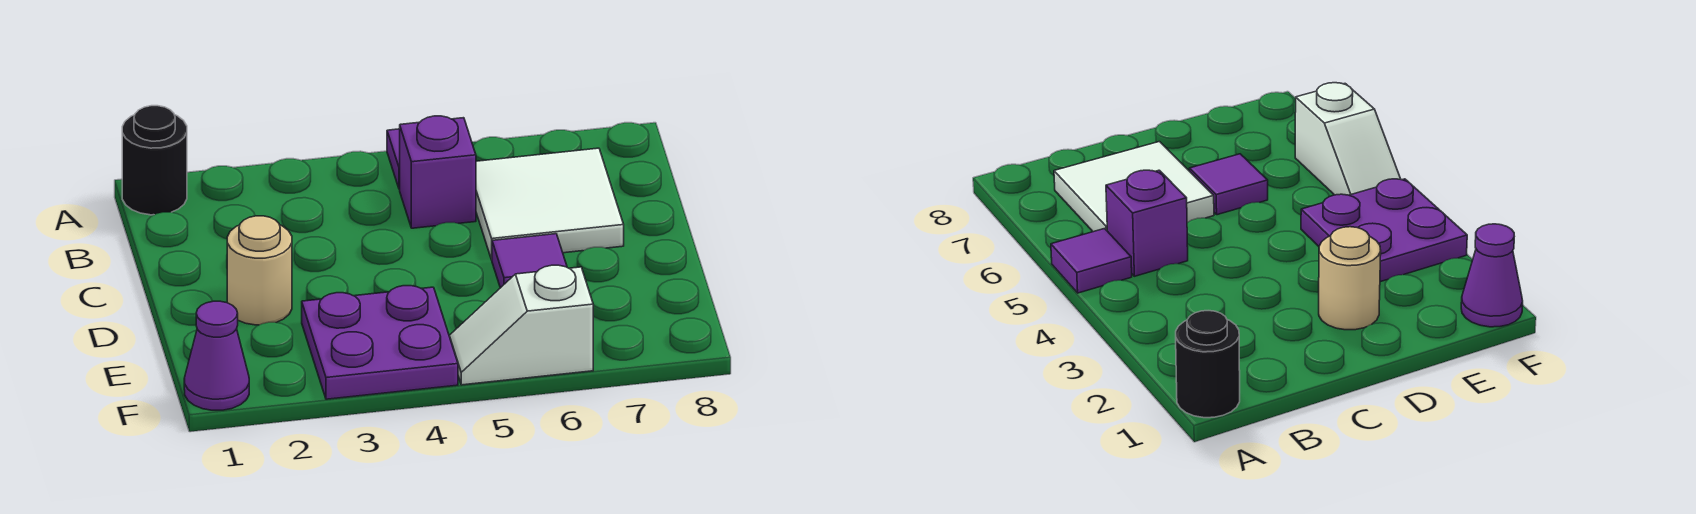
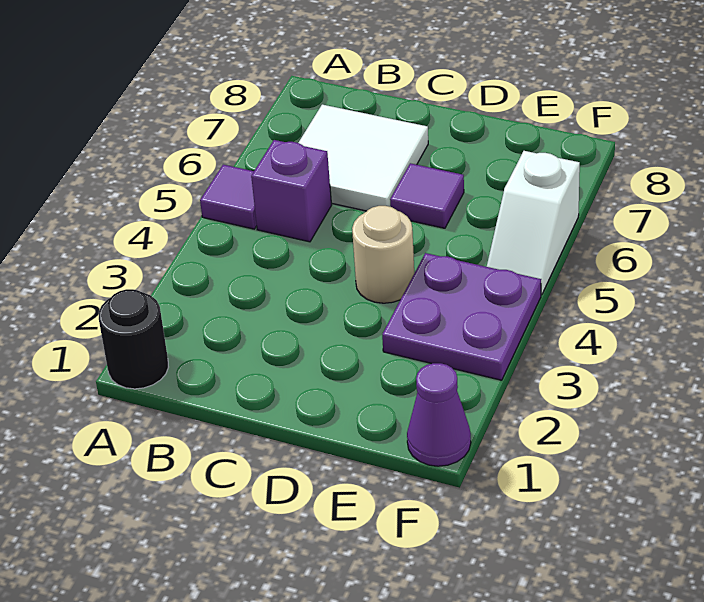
tan round brick D2 level 1 -> tan round brick D4 level 1

